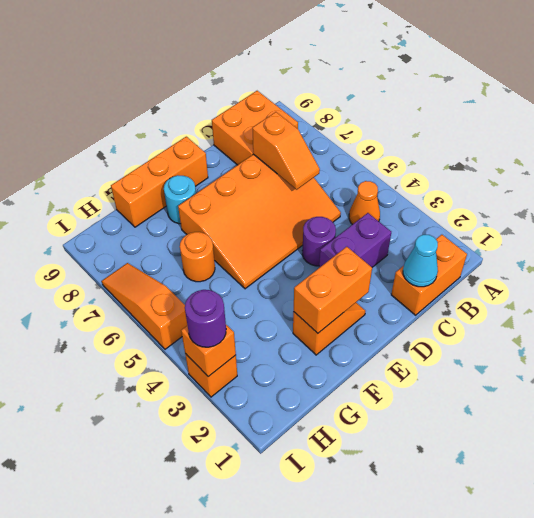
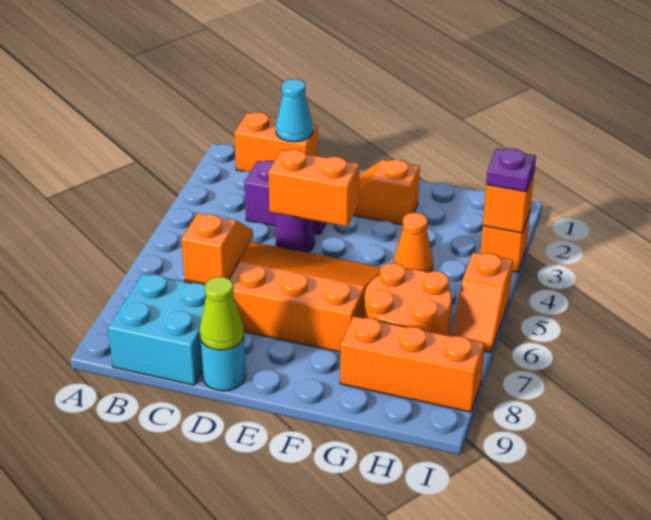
orange cone B4 level 1 -> orange cone G4 level 1
orange brick B8:C9 level 1 -> cyan brick B8:C9 level 1
none -> lime cone D9 level 2
orange brick E2:F2 level 2 -> orange brick D4:E4 level 2
orange brick E9:G9 level 1 -> orange brick G8:I8 level 1
cyan round brick F8 level 1 -> cyan round brick D9 level 1
orange round brick G6 level 1 -> orange round brick G6:H7 level 1
purple round brick I3 level 3 -> purple plate I3 level 3
orange slope I5:I7 level 1 top 5 -> orange slope I5:I6 level 1 top 5

